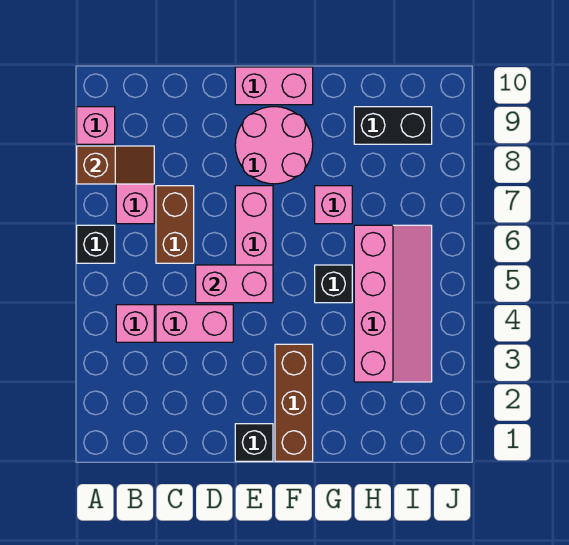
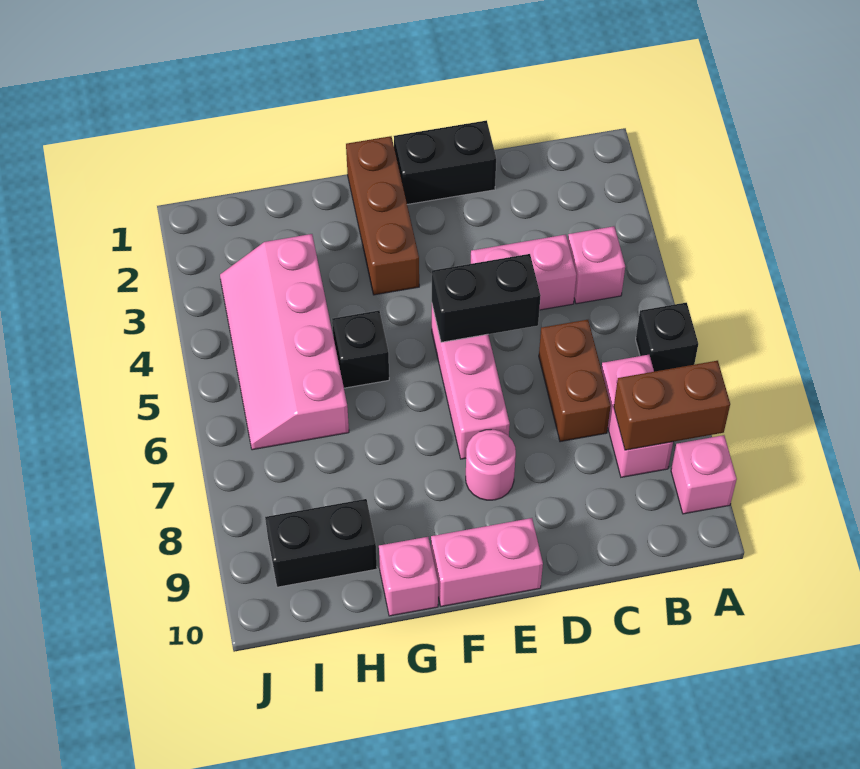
brown slope A8:B8 level 2 top A -> brown brick A8:B8 level 2
pink brick D5:E5 level 2 -> black brick D5:E5 level 2
black brick E1 level 1 -> black brick D1:E1 level 1
pink round brick E8:F9 level 1 -> pink round brick E8 level 1
pink brick G7 level 1 -> pink brick G10 level 1

